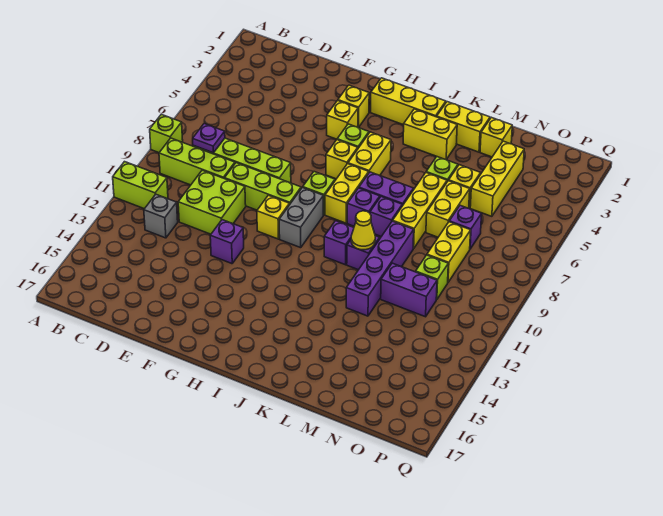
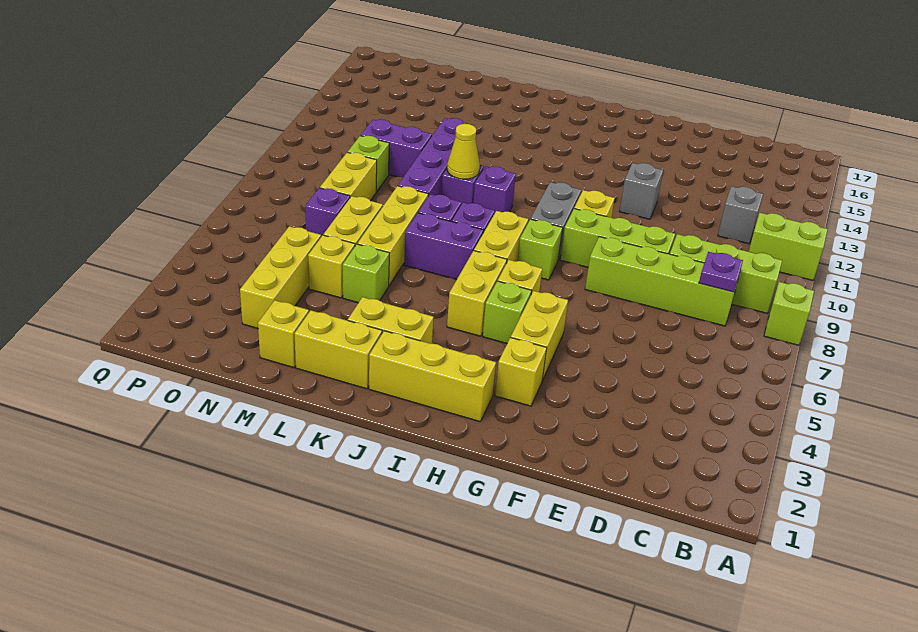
lime brick D10:E11 level 1 -> none
purple brick F12 level 1 -> grey brick F12 level 1
yellow brick G4 level 1 -> yellow brick G4:G5 level 1

